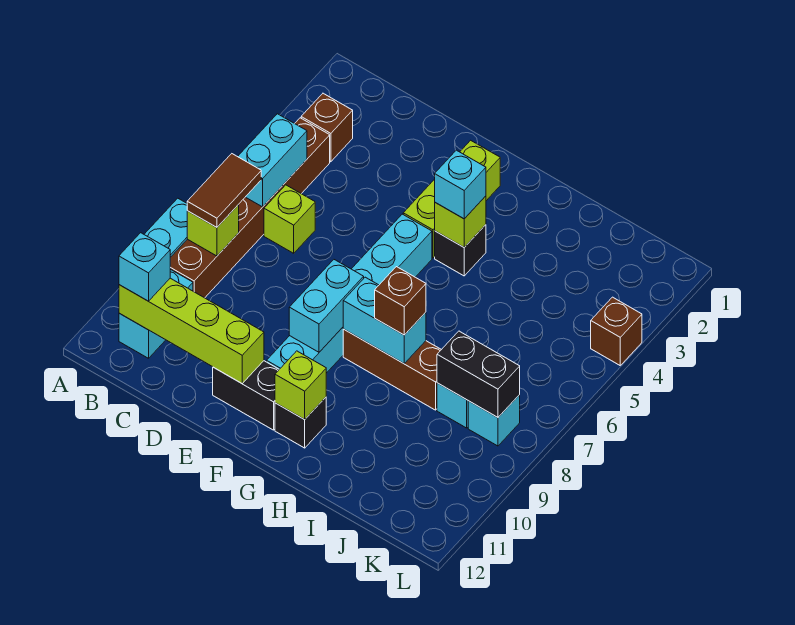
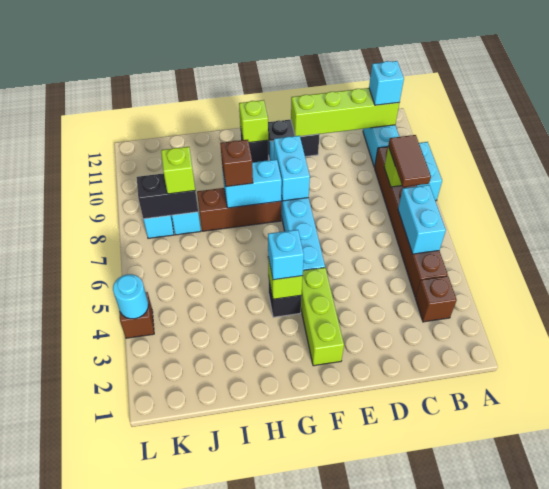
lime brick C6 level 1 -> lime brick J8 level 3
none -> cyan round brick L4 level 2

